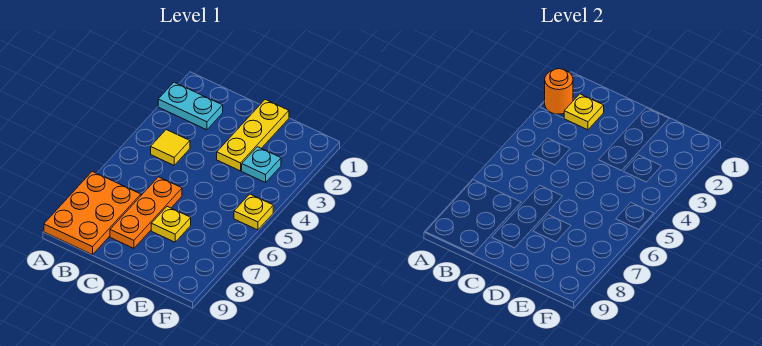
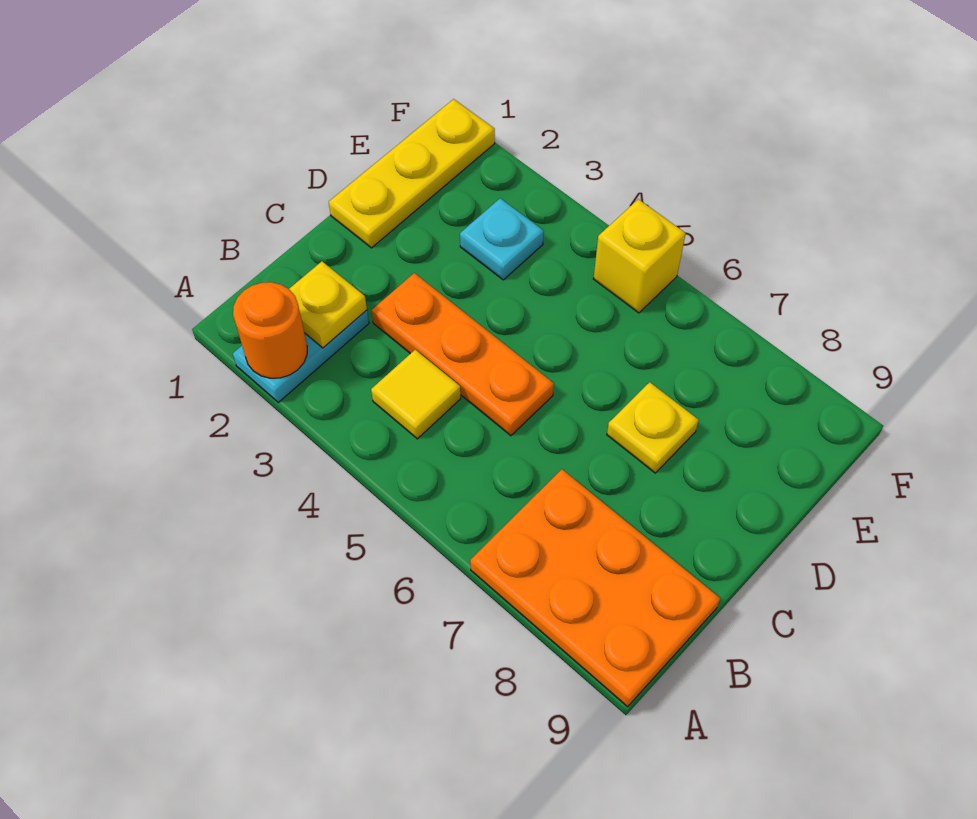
orange plate C6:C8 level 1 -> orange plate C3:C5 level 1
yellow plate D1:D3 level 1 -> yellow plate D1:F1 level 1
yellow plate F5 level 1 -> yellow brick F5 level 1

